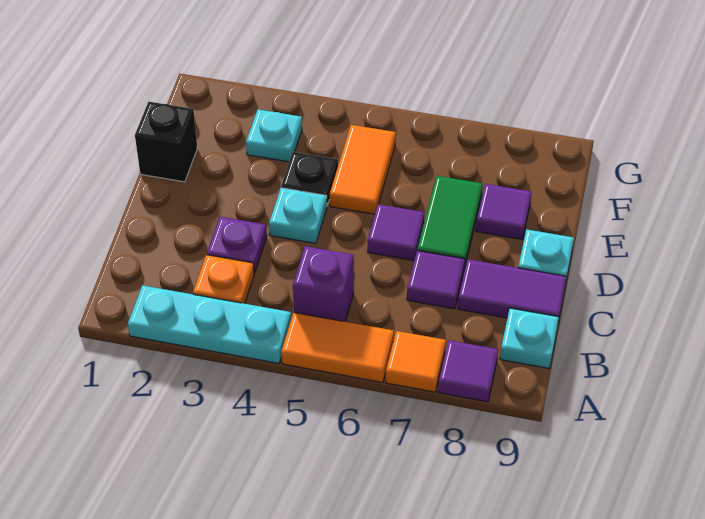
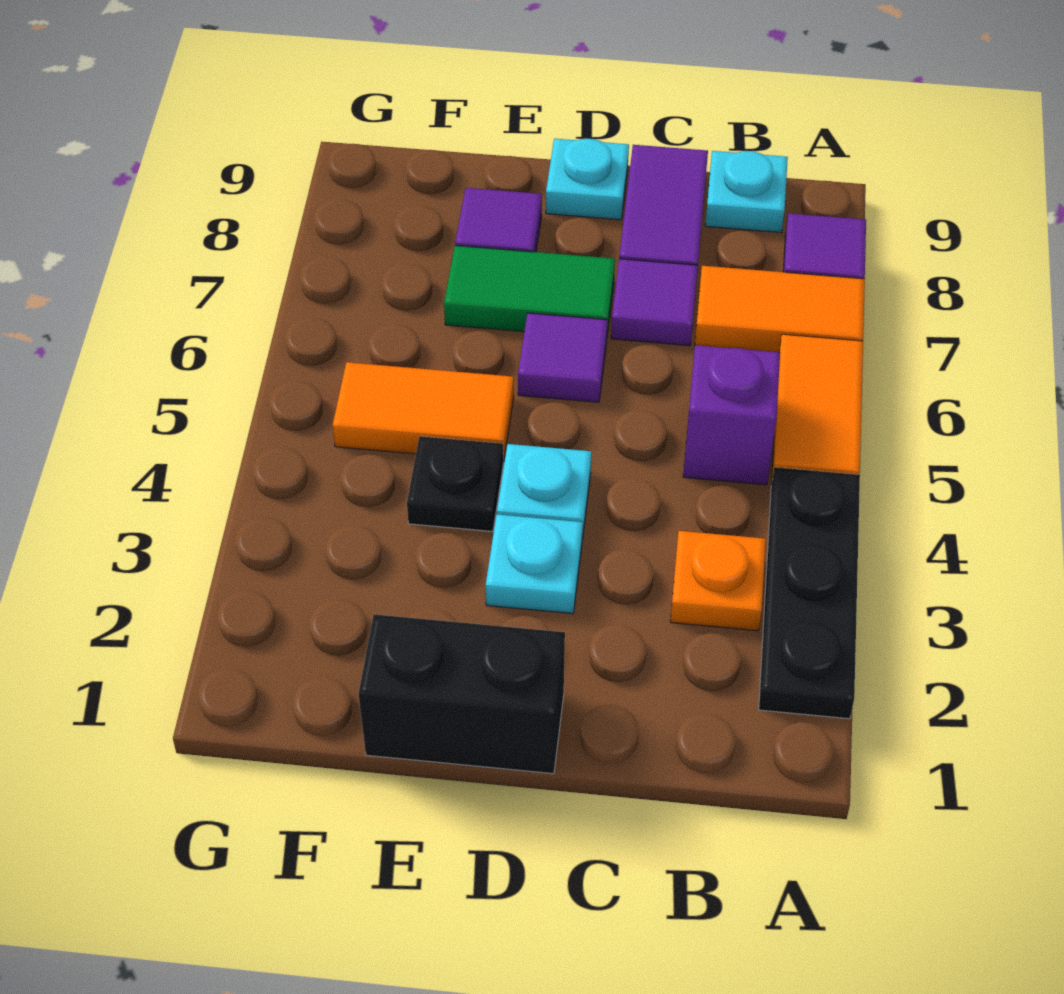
cyan plate A2:A4 level 1 -> black plate A2:A4 level 1
orange tile A7 level 1 -> orange tile A7:B7 level 1
purple plate C3 level 1 -> none
black brick E1 level 1 -> black brick D1:E1 level 1
cyan plate F3 level 1 -> cyan plate D3 level 1

